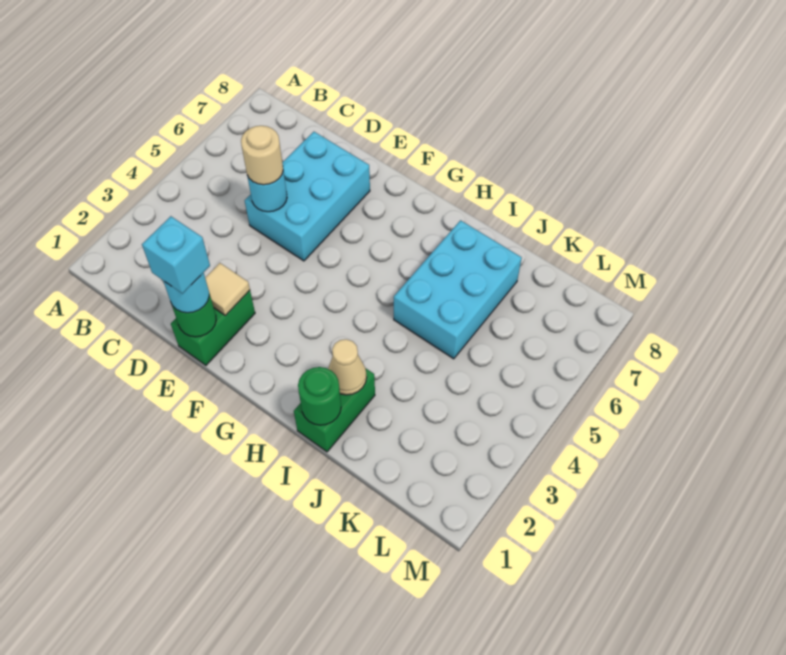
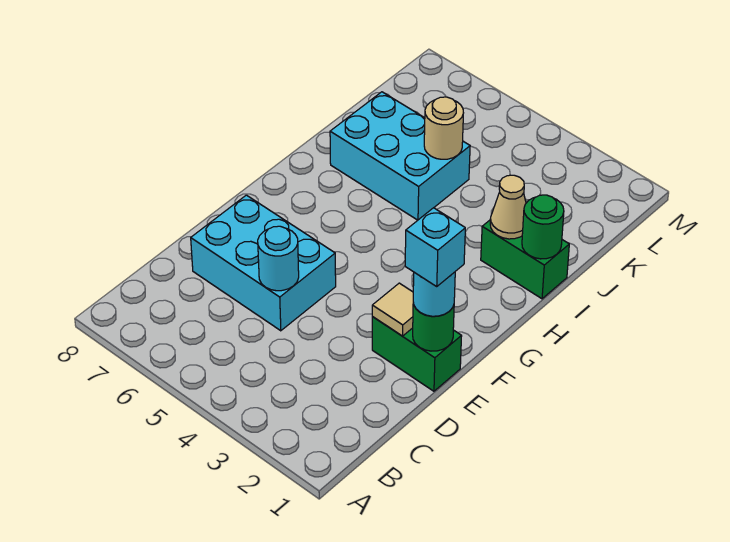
tan round brick D5 level 3 -> tan round brick J5 level 2

